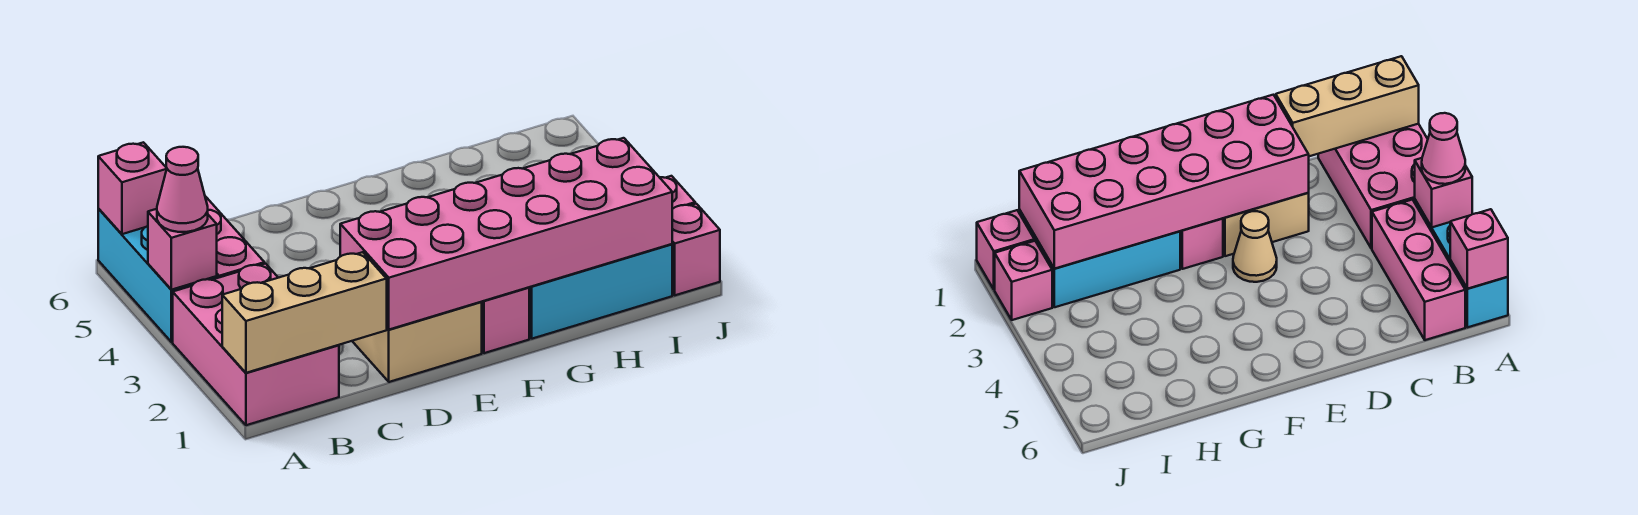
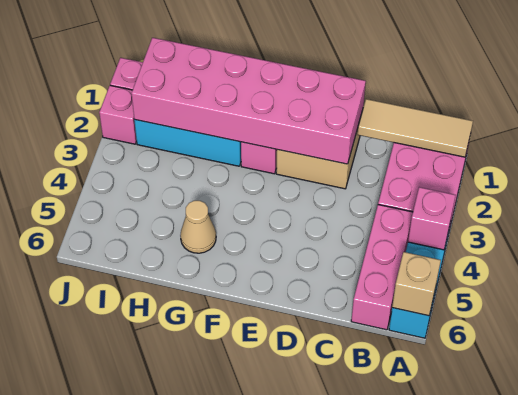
tan brick A1:C1 level 2 -> tan tile A1:C1 level 2
pink cone A4 level 3 -> none
pink brick A6 level 2 -> tan brick A6 level 2
tan cone E3 level 1 -> tan cone G5 level 1

